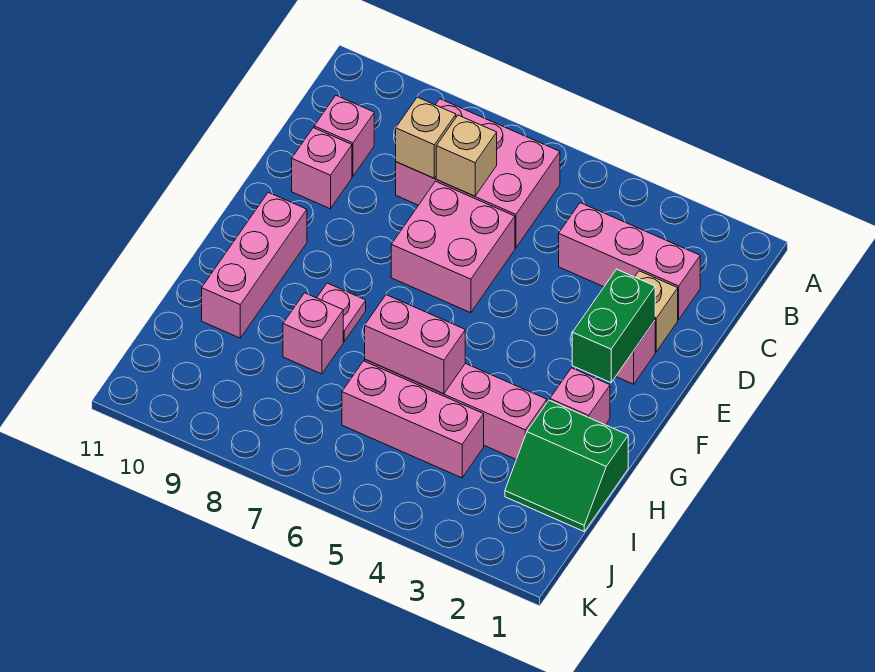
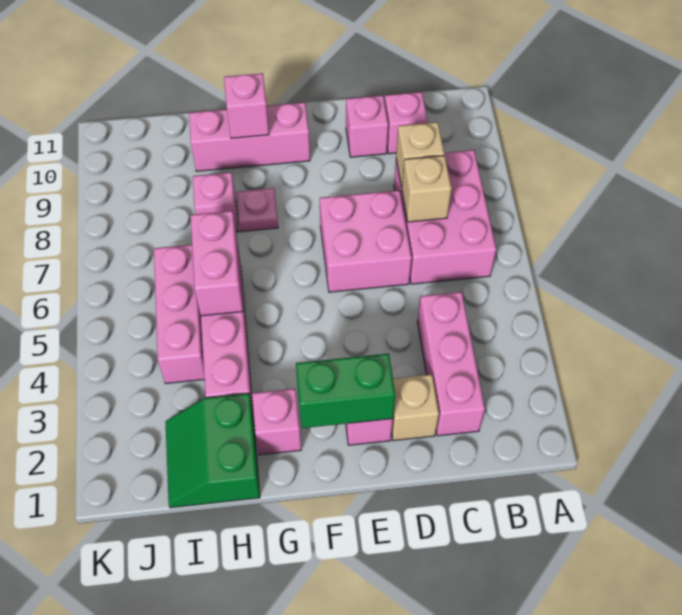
none -> pink brick G10 level 2

